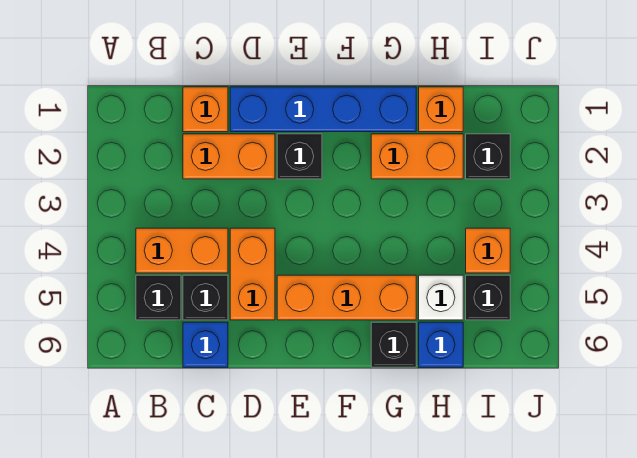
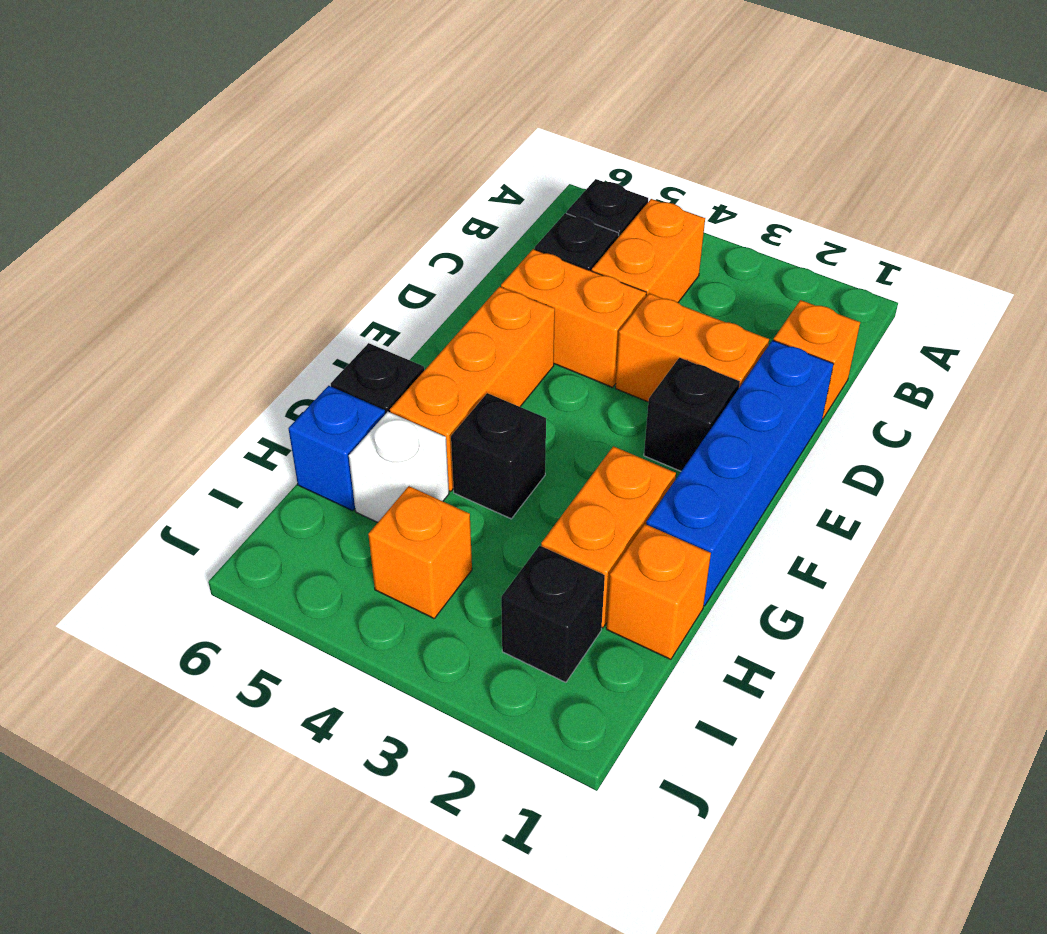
orange brick C2:D2 level 1 -> orange brick D2:D3 level 1
blue brick C6 level 1 -> none
black brick I5 level 1 -> black brick G4 level 1

